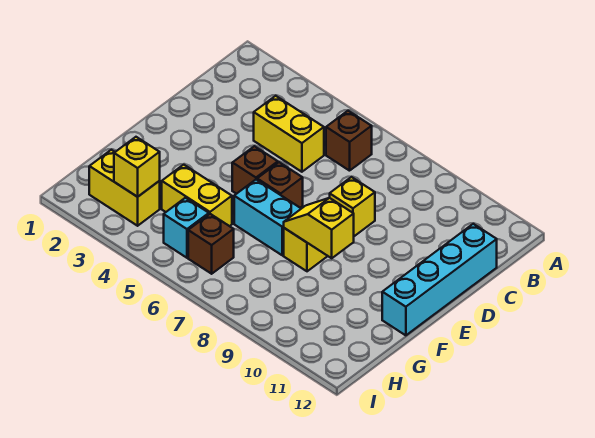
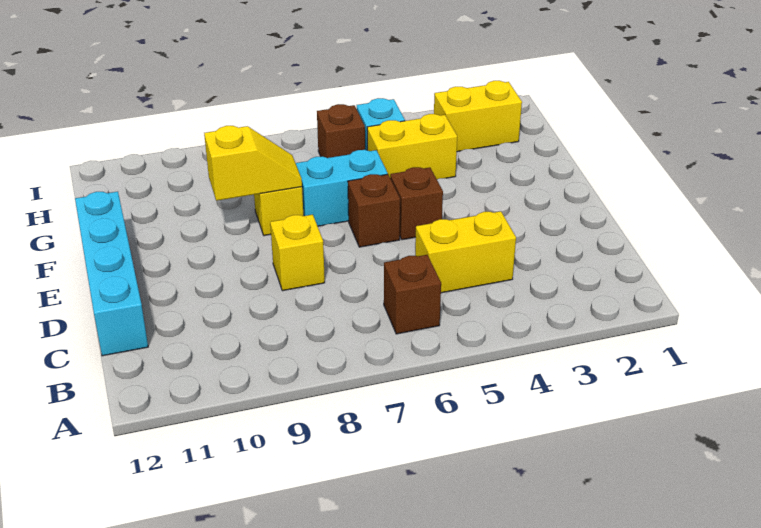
yellow brick H3 level 2 -> none

